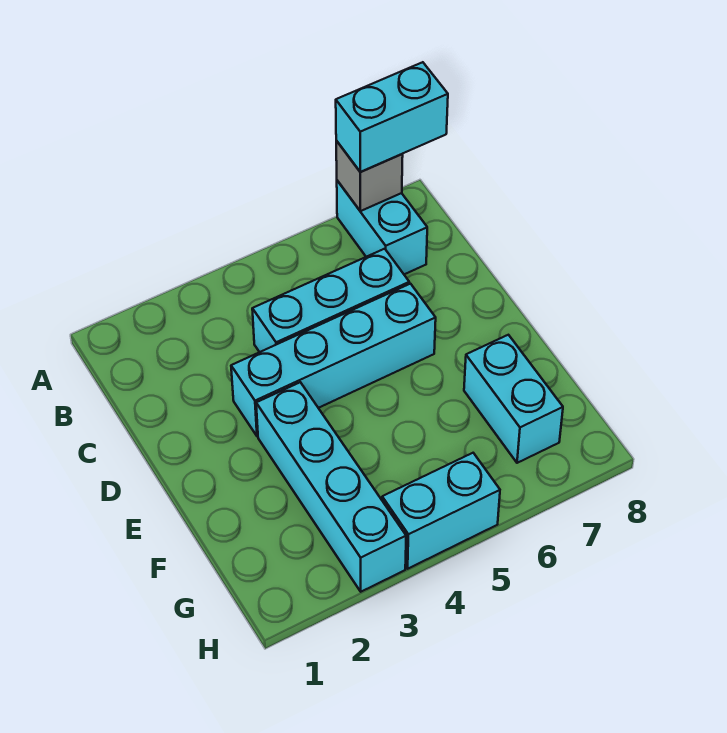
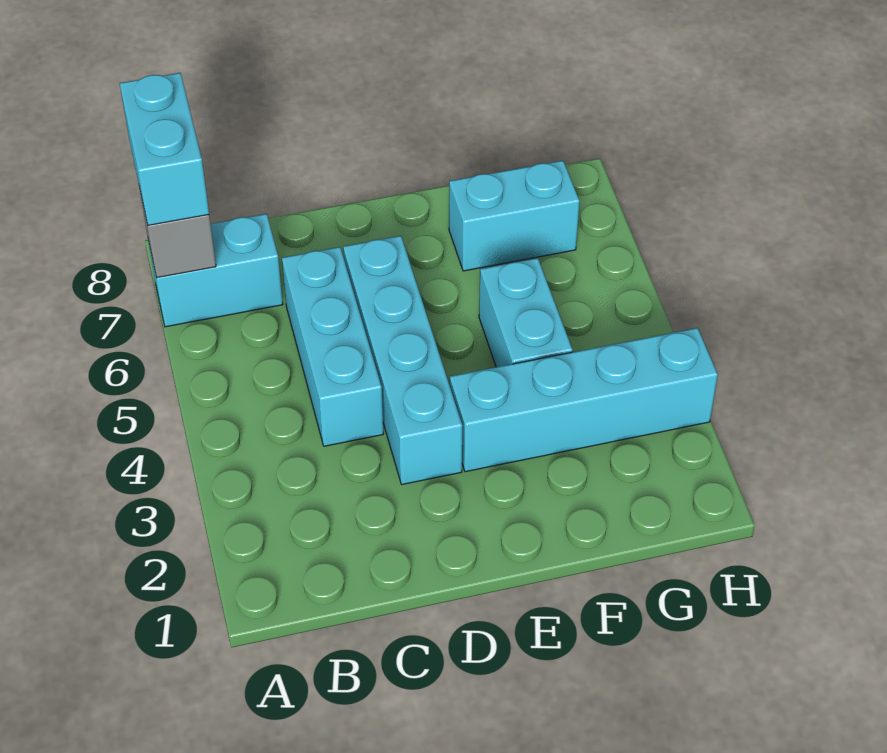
cyan brick H4:H5 level 1 -> cyan brick F4:F5 level 1

